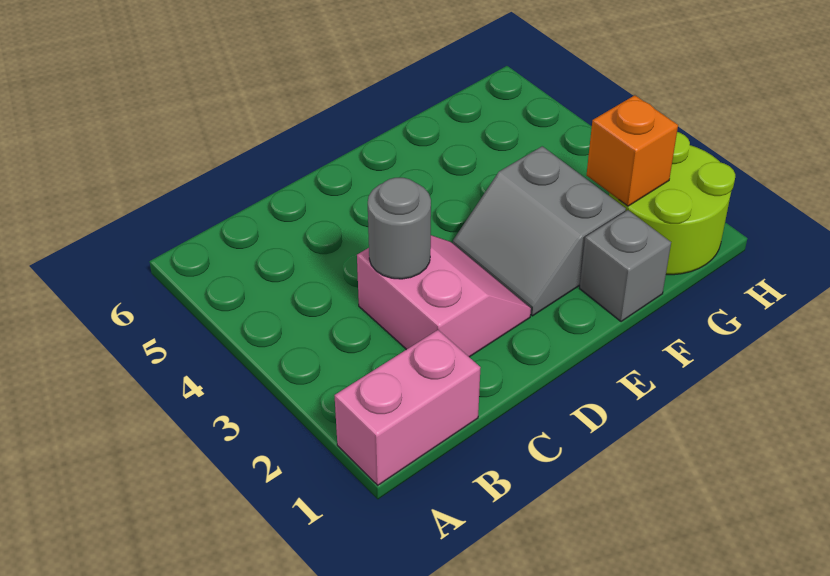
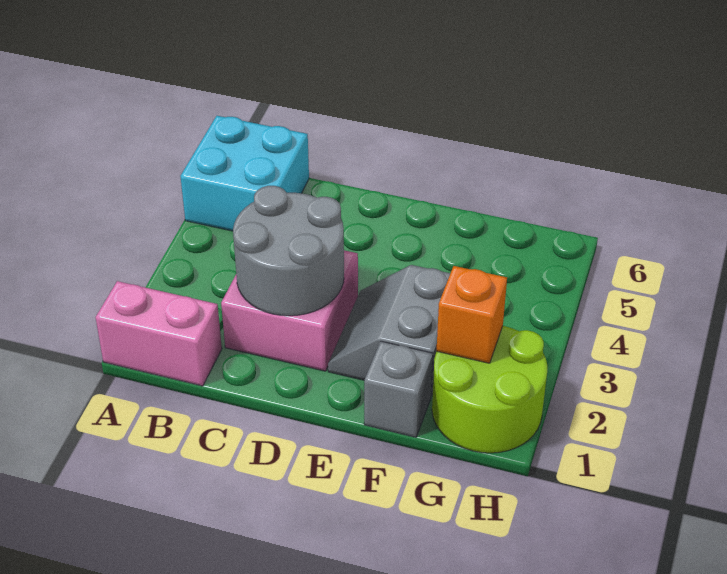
none -> cyan brick A5:B6 level 1
pink slope C2:D3 level 1 top C -> pink brick C2:D3 level 1
grey round brick C3 level 2 -> grey round brick C2:D3 level 2

